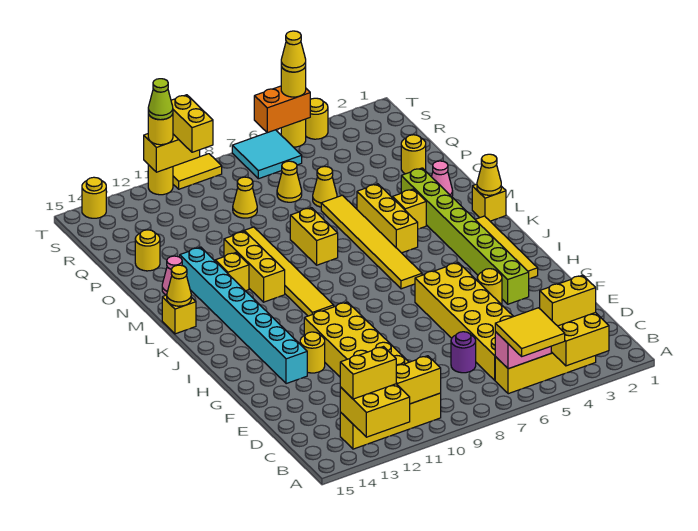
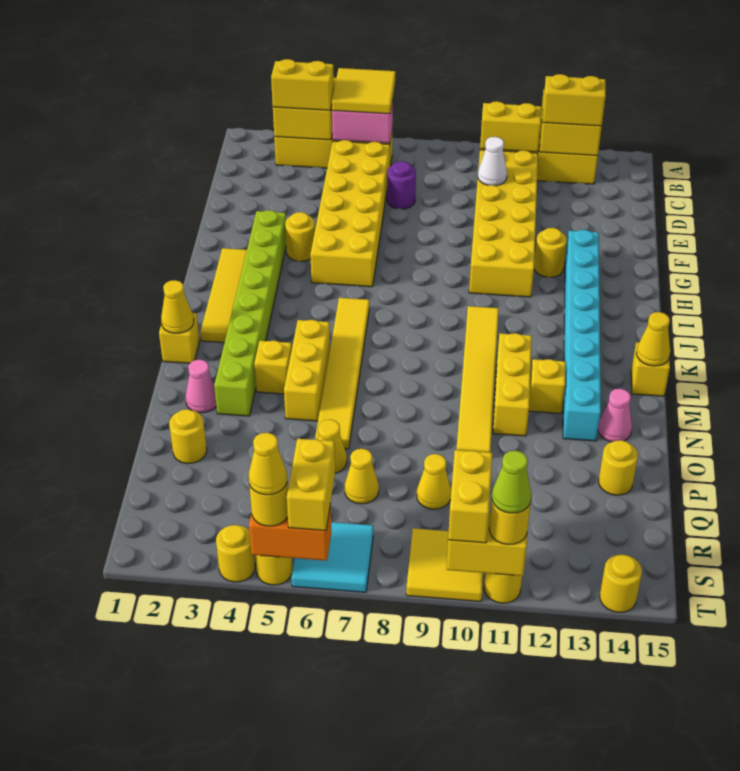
none -> white cone D10 level 2
yellow brick M8:N8 level 1 -> yellow brick S6:T6 level 3
yellow tile T9:T10 level 1 -> yellow tile S9:T10 level 1

